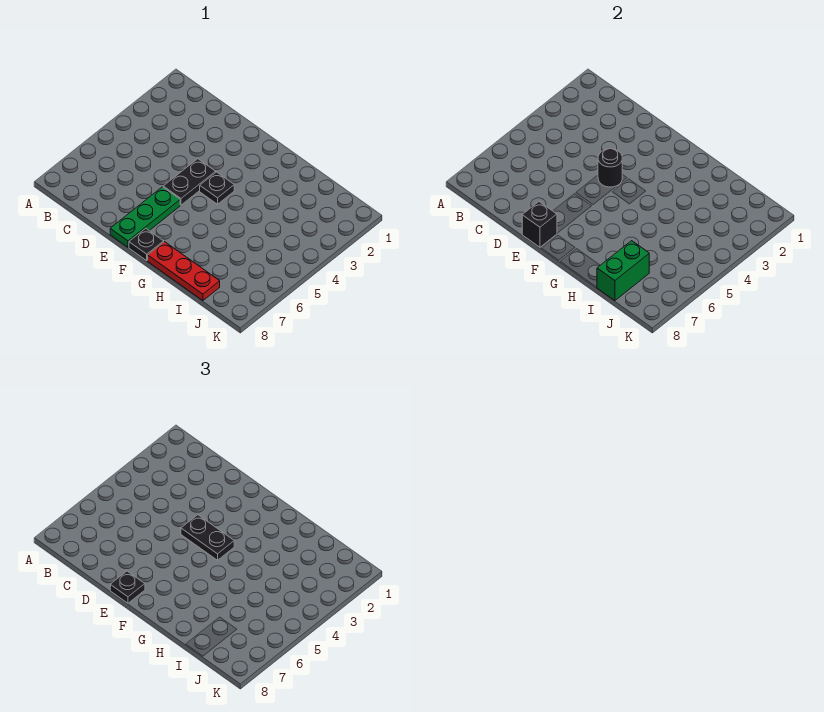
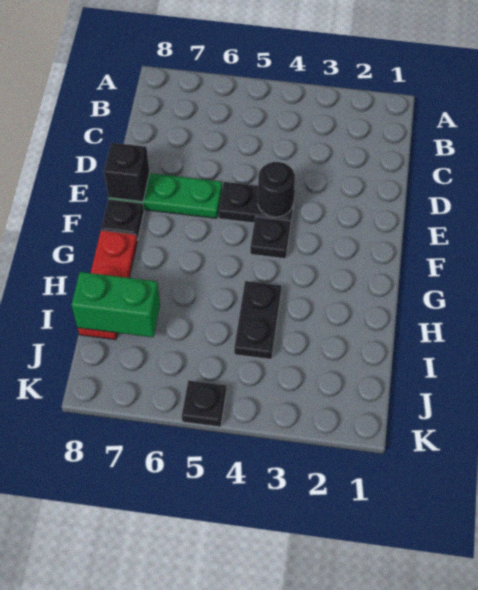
black plate E4:F4 level 3 -> black plate H4:I4 level 1
black plate E8 level 3 -> black plate K5 level 1

